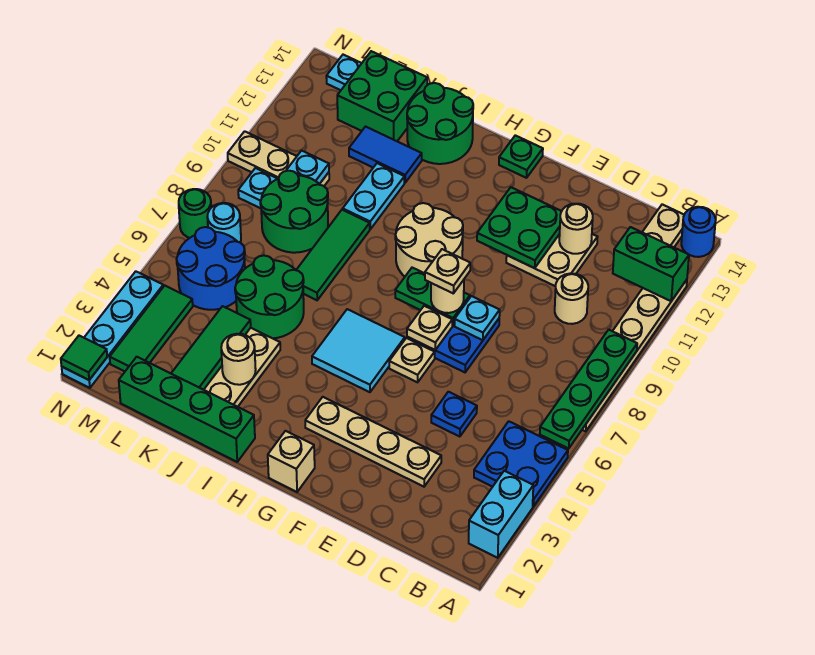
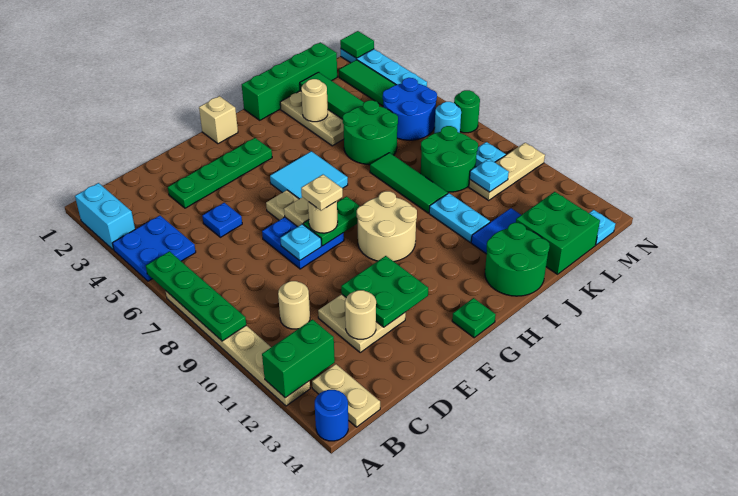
tan plate D3:G3 level 1 -> green plate D3:G3 level 1

